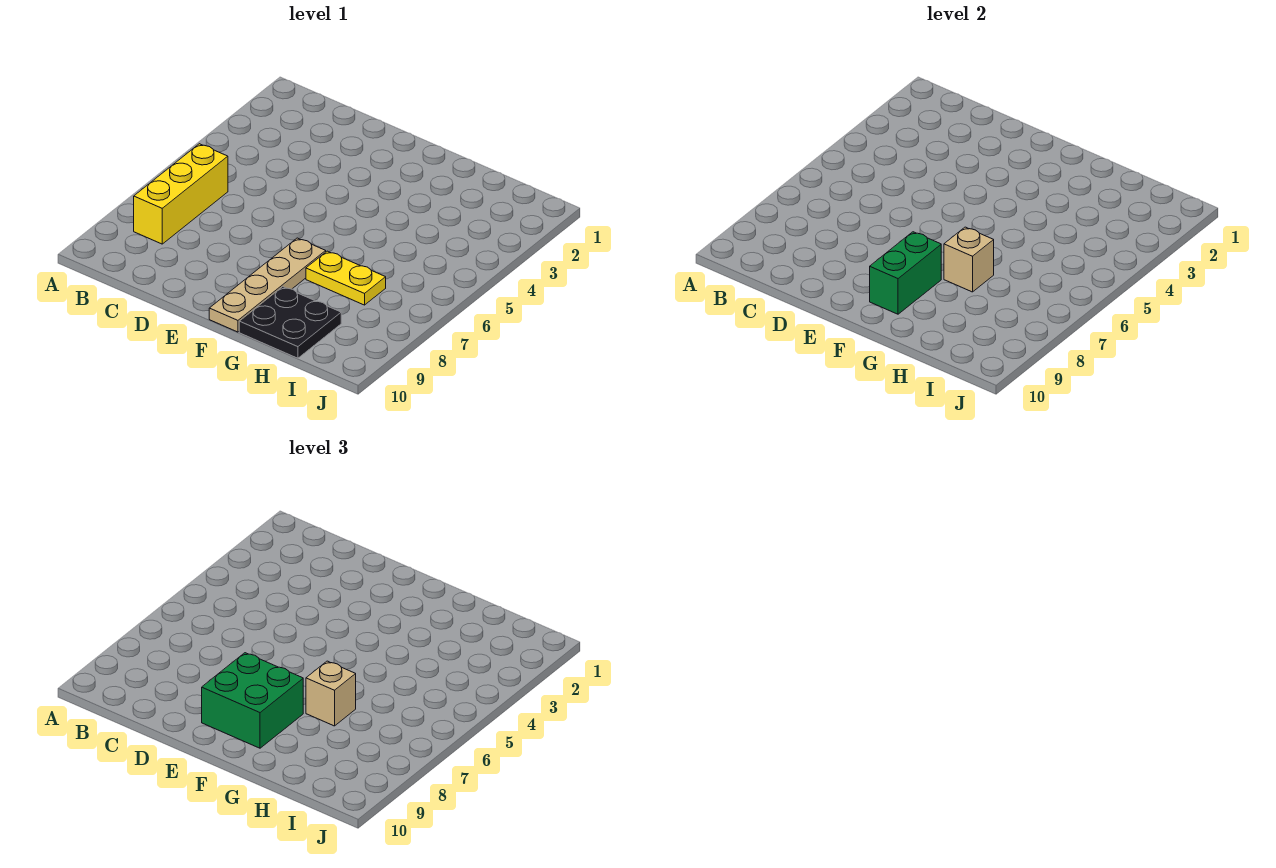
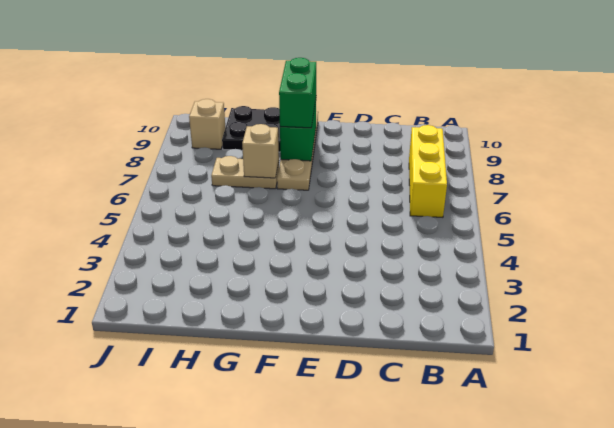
green brick E8:F9 level 3 -> green brick F8:F9 level 3
yellow plate G7:H7 level 1 -> tan plate G7:H7 level 1
tan brick G7 level 3 -> tan brick I9 level 1

